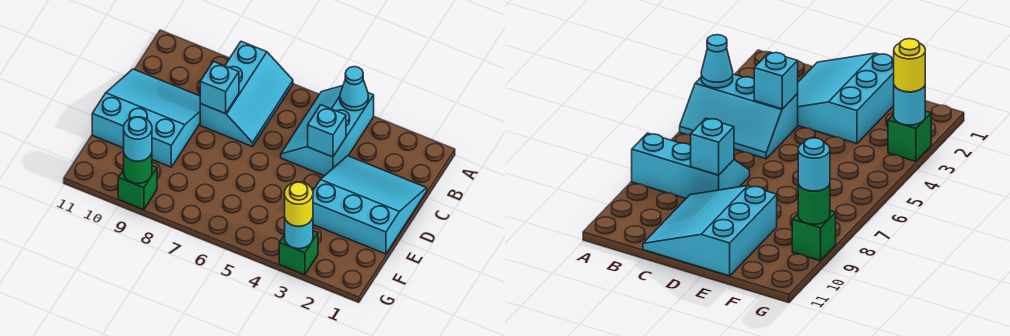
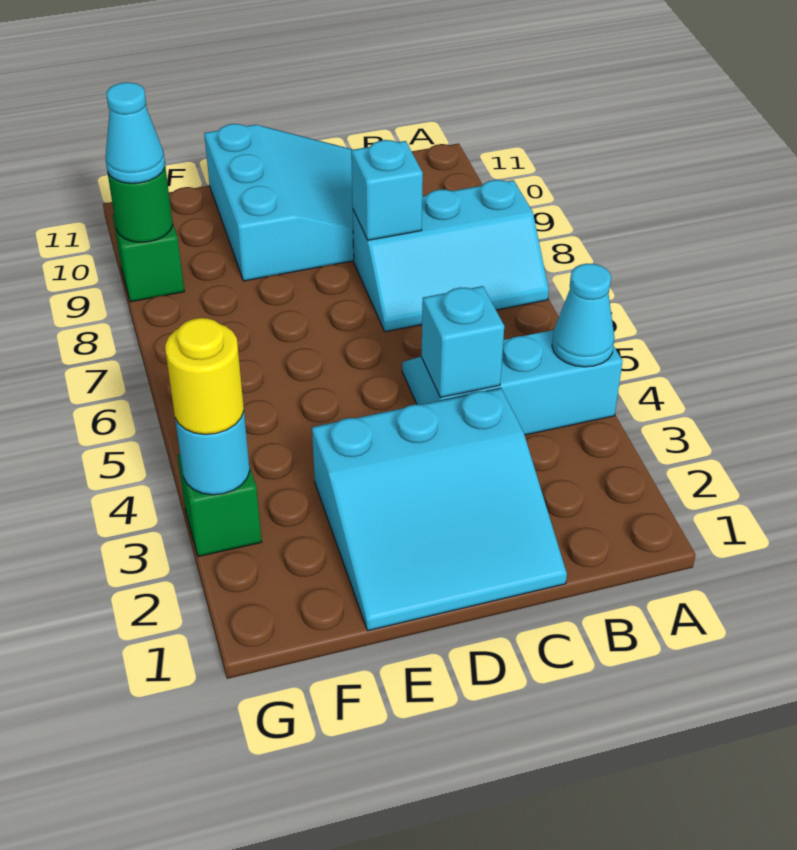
cyan slope C1:E3 level 1 top E -> cyan slope C1:E3 level 1 top 3
cyan round brick G9 level 3 -> cyan cone G9 level 3

